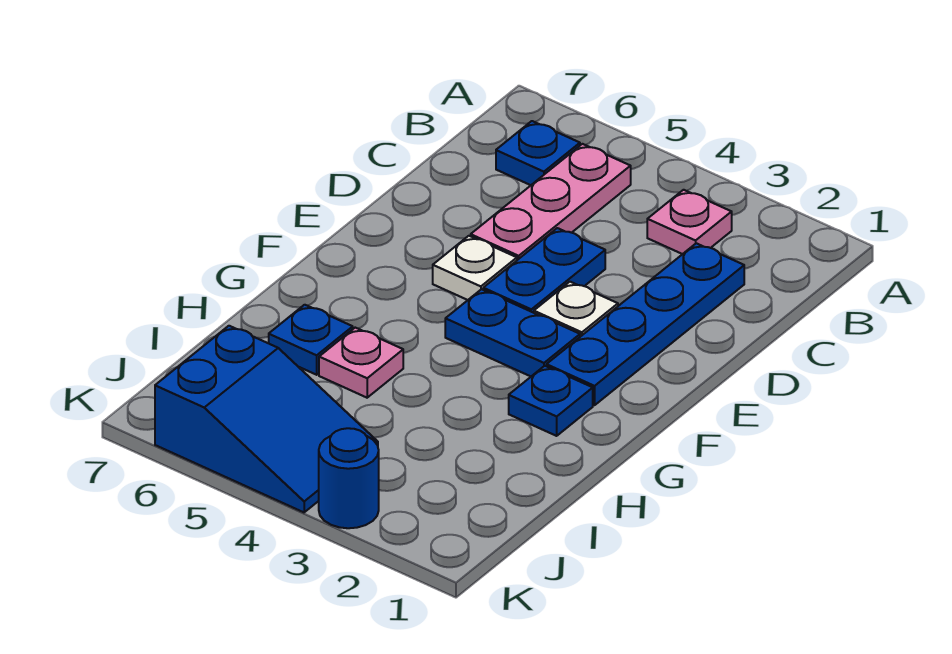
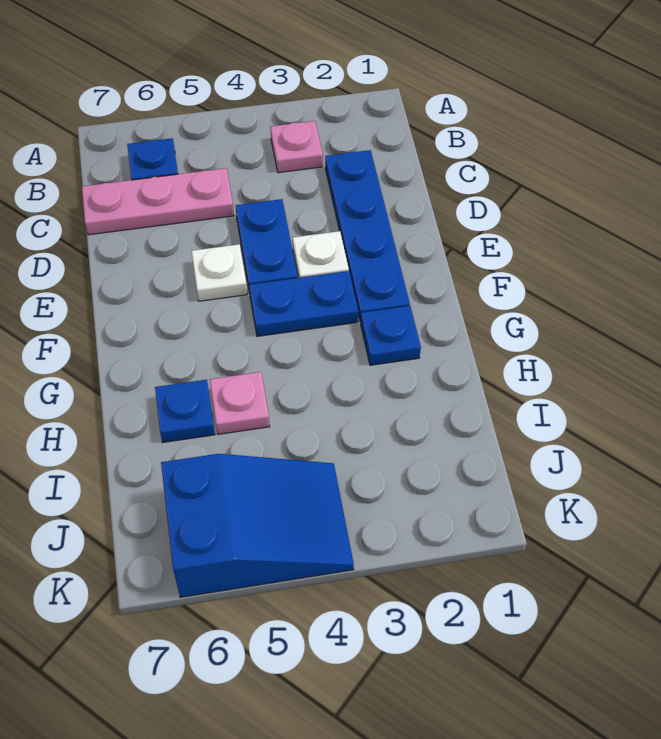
pink plate B5:D5 level 1 -> pink plate C5:C7 level 1
blue round brick K3 level 1 -> none

